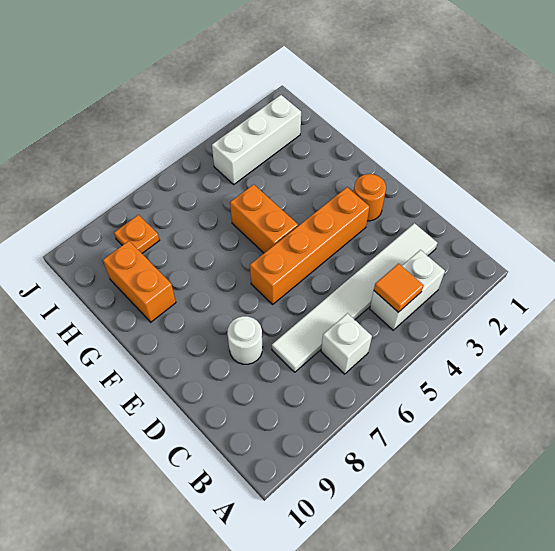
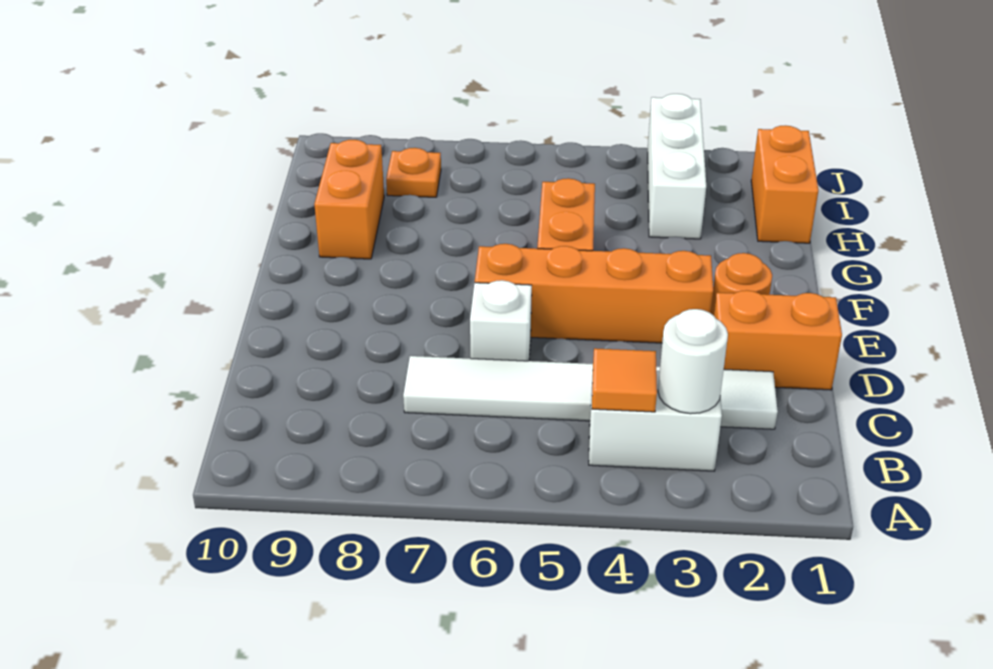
white brick B6 level 1 -> white brick D6 level 1
none -> orange brick D1:D2 level 1
white round brick D8 level 1 -> white round brick B3 level 2
none -> orange brick H1:I1 level 1
white brick I2:I4 level 1 -> white brick H3:J3 level 1

